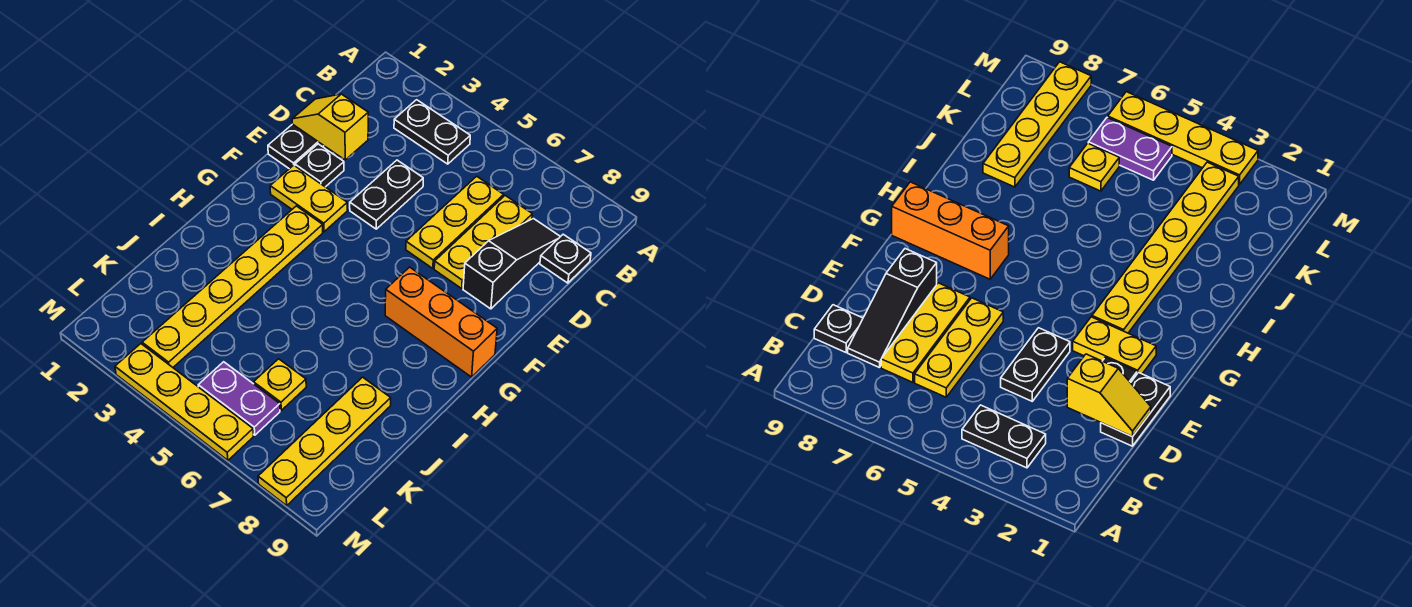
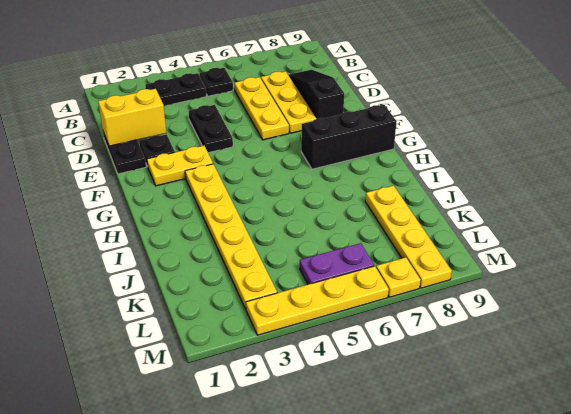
black plate C9 level 1 -> black plate B5 level 1
yellow slope D1:D2 level 2 top 2 -> yellow brick D1:D2 level 2
orange brick G7:G9 level 1 -> black brick G7:G9 level 1
yellow plate K6 level 1 -> yellow plate M7 level 1

